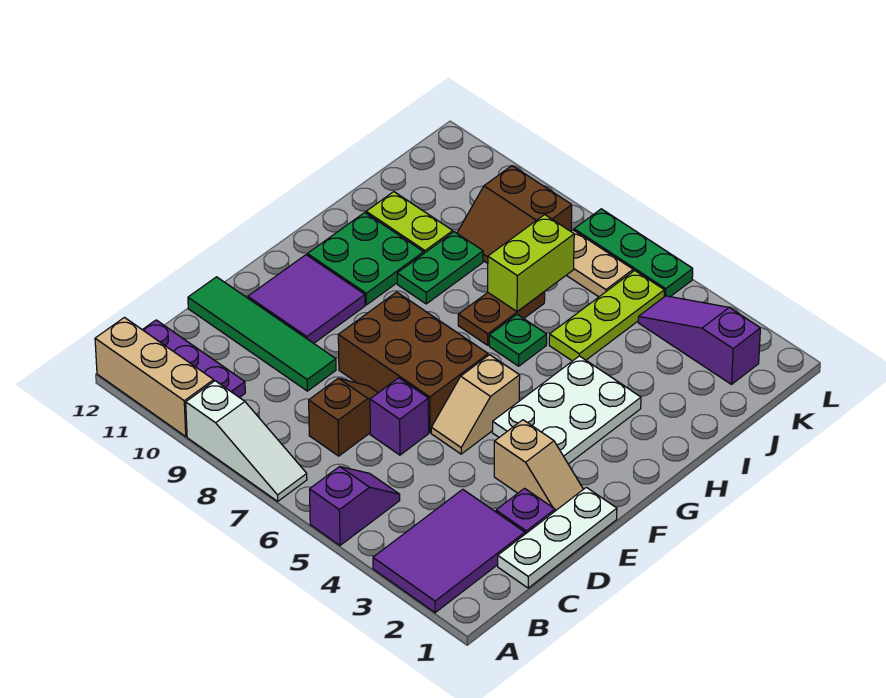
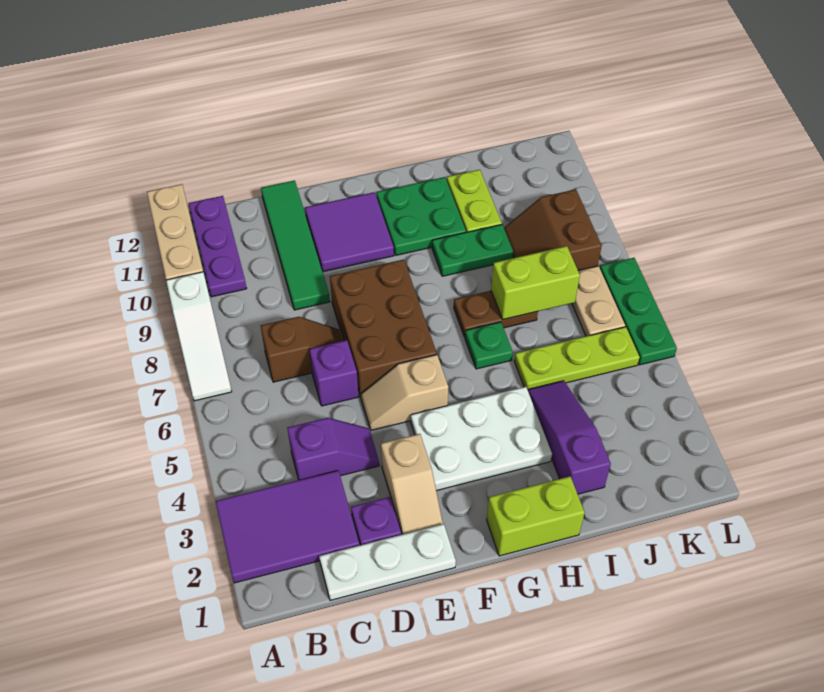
purple slope A5:B5 level 1 top A -> purple slope C4:D4 level 1 top C
none -> lime brick G1:H1 level 1
purple slope K2:K4 level 1 top 2 -> purple slope I2:I4 level 1 top 2

